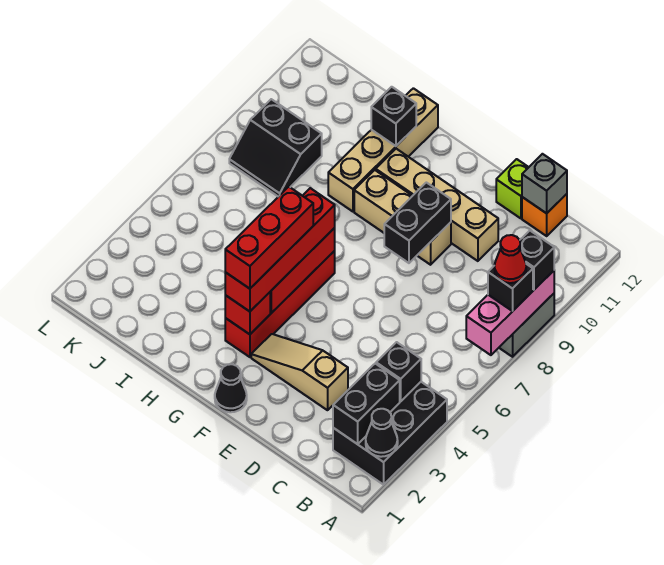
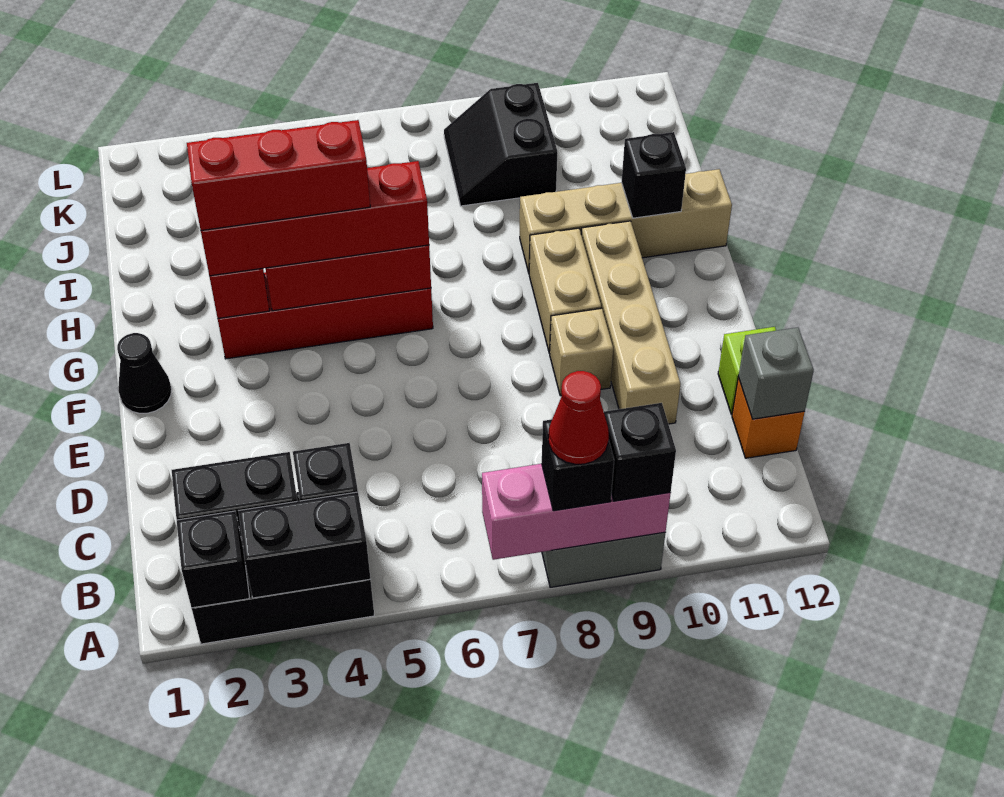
black cone A2 level 2 -> black brick A2 level 2
tan slope D3:F3 level 1 top D -> none
black brick E8:E9 level 2 -> black brick A3:A4 level 2

